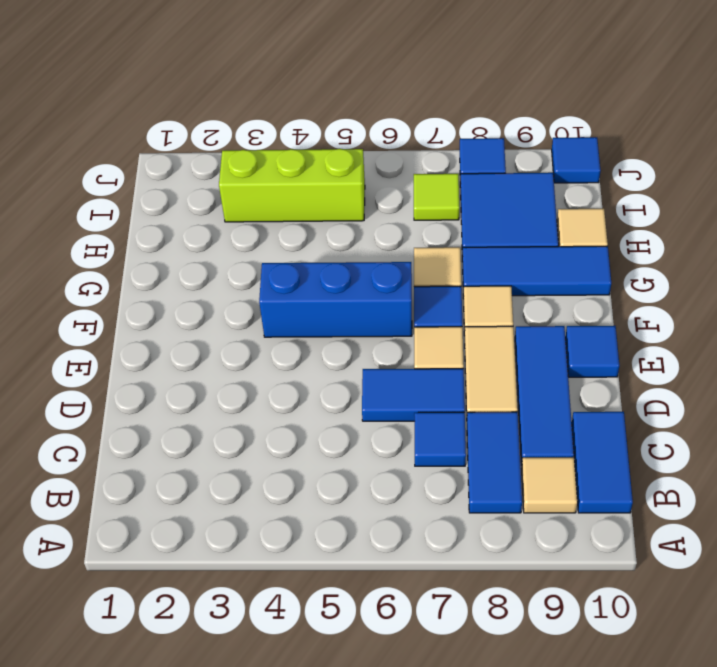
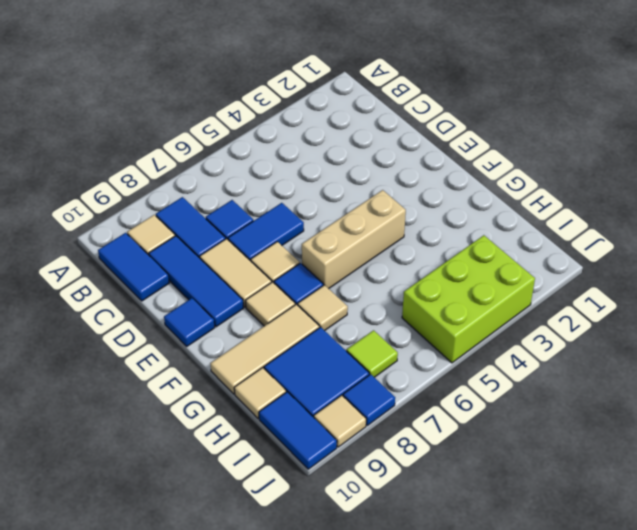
blue brick F4:F6 level 1 -> tan brick F4:F6 level 1
blue tile G8:G10 level 1 -> tan tile G8:G10 level 1
lime brick I3:I5 level 1 -> lime brick I3:J5 level 1
none -> tan tile J9 level 1
blue tile J10 level 1 -> blue tile I10:J10 level 1

